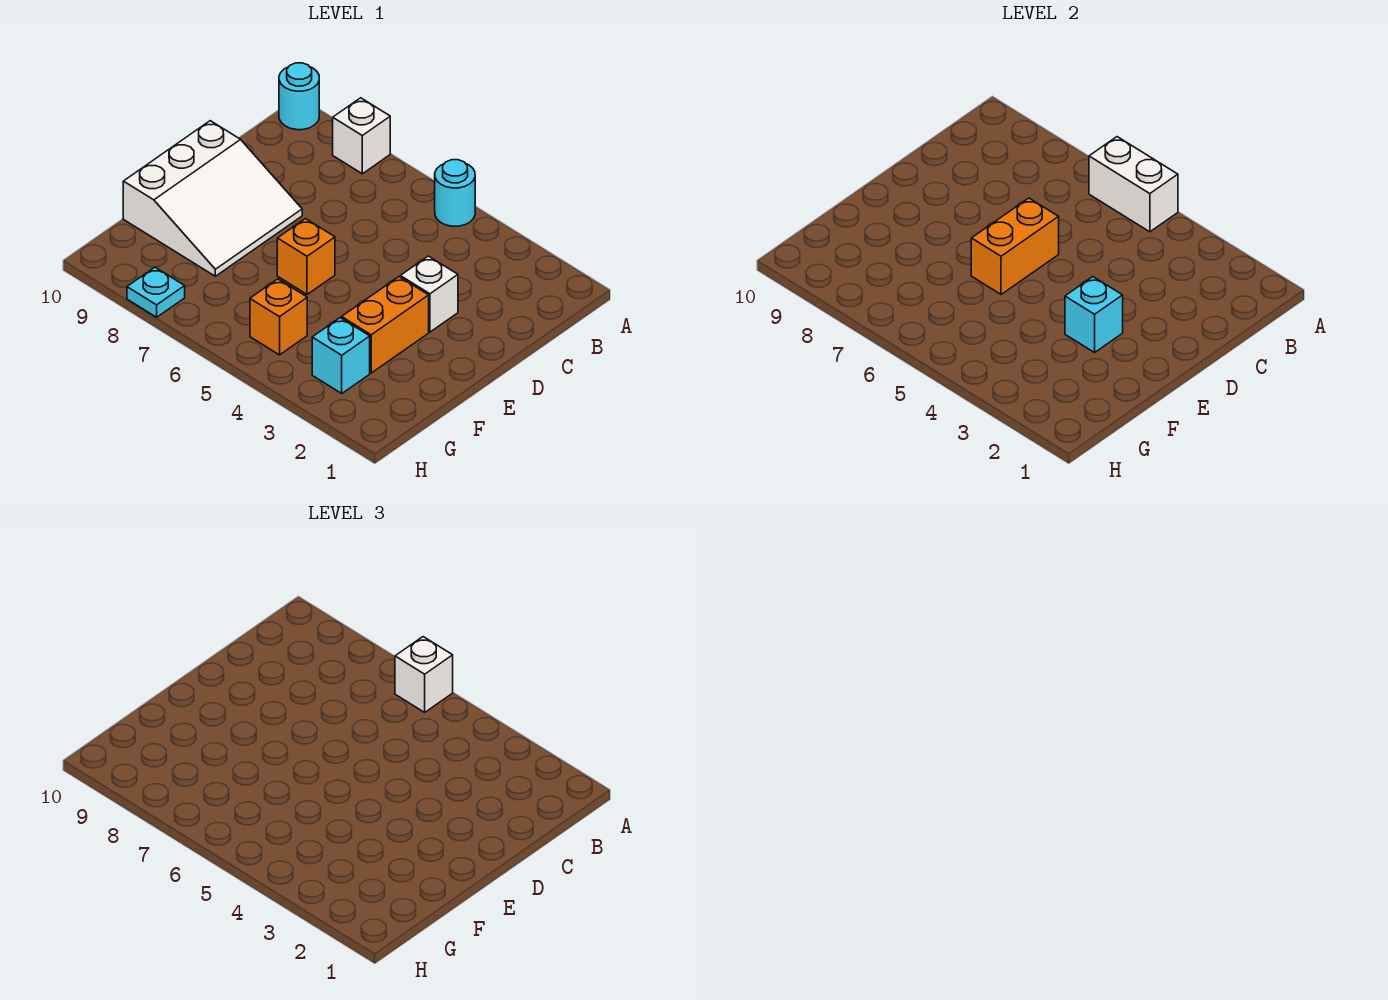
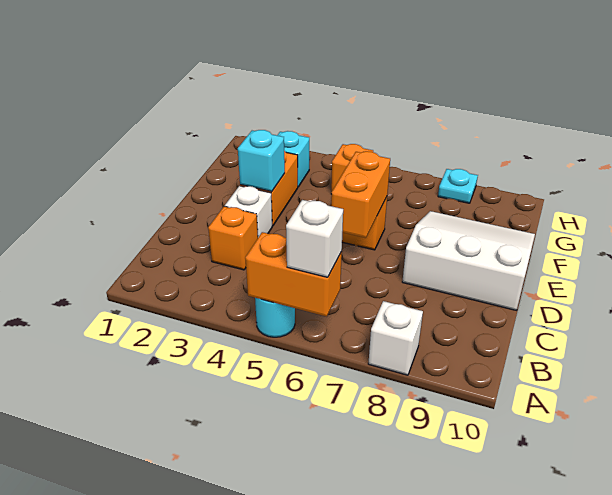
white brick A5:A6 level 2 -> orange brick A5:A6 level 2
cyan round brick A10 level 1 -> none
none -> orange brick C3 level 1
white slope D8:F10 level 1 top 10 -> white slope D8:F10 level 1 top D

